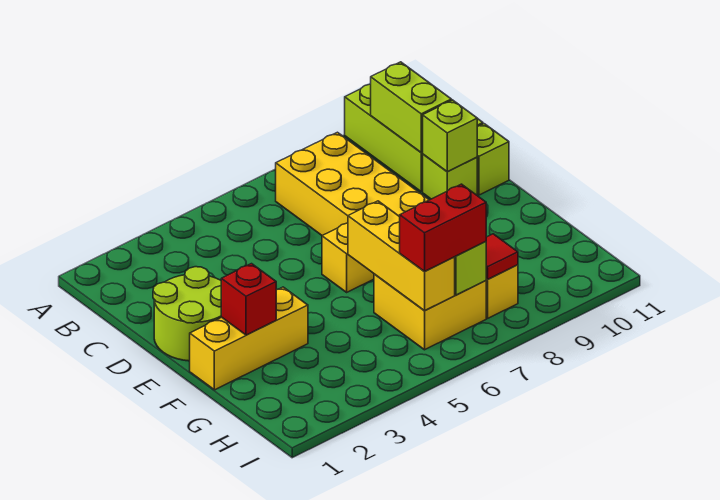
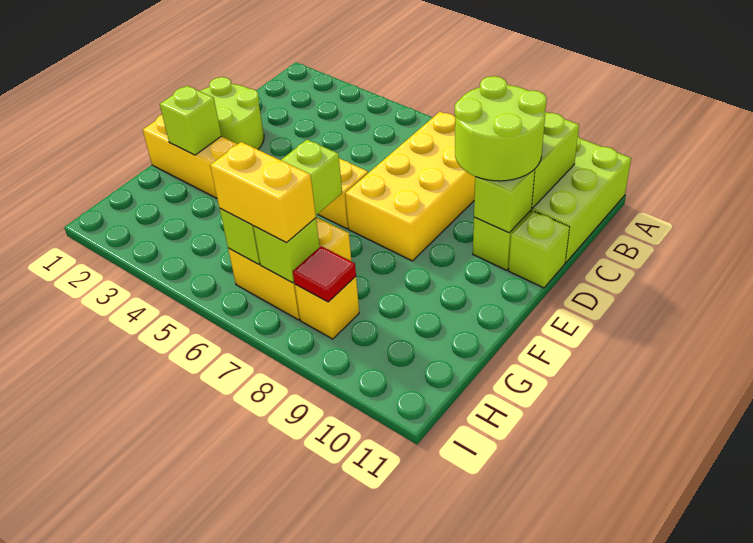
none -> lime round brick C9:D10 level 3
red brick F2 level 2 -> lime brick F2 level 2
yellow brick F6:H6 level 2 -> lime brick F6:H6 level 2
red brick H6:H7 level 3 -> yellow brick H6:H7 level 3

